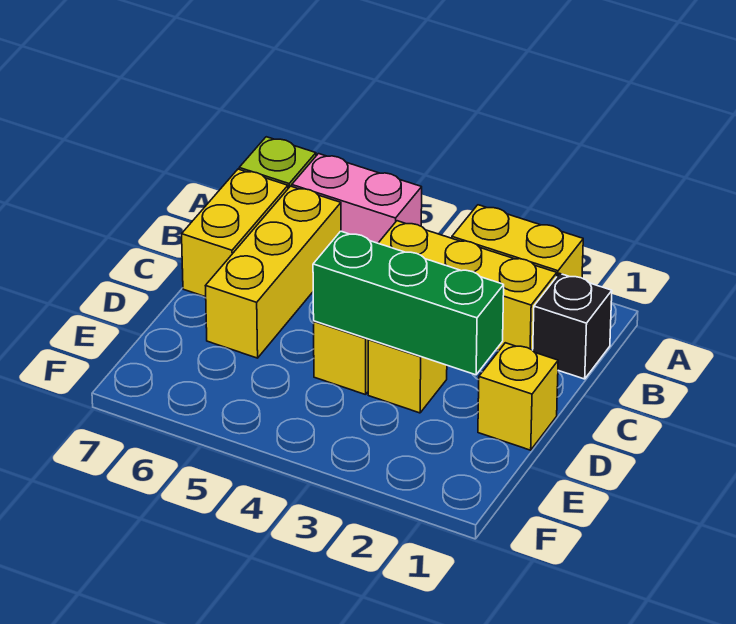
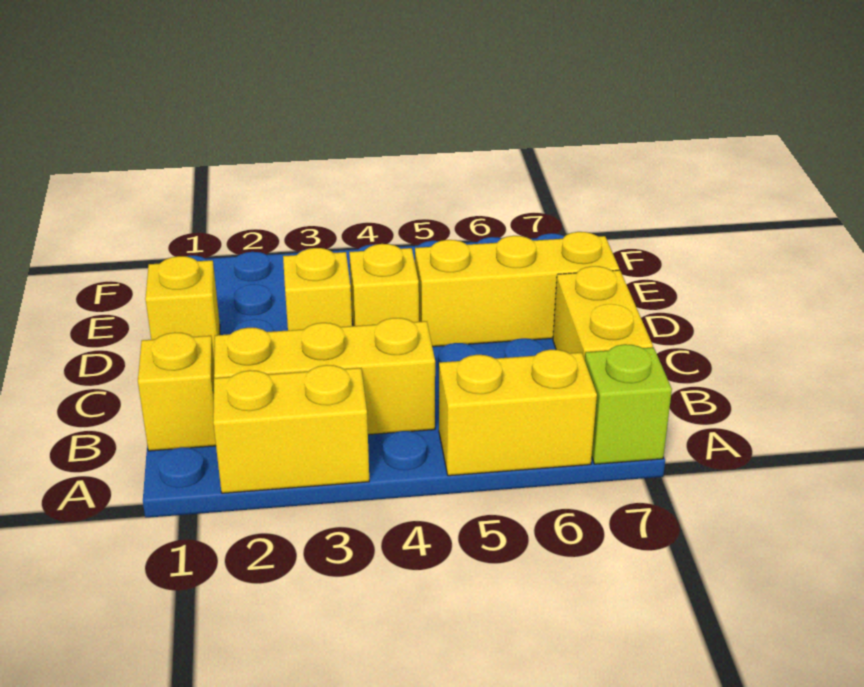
pink brick A5:A6 level 1 -> yellow brick A5:A6 level 1
black brick B1 level 1 -> yellow brick B1 level 1
yellow brick B6:D6 level 1 -> yellow brick D5:D7 level 1
green brick D2:D4 level 2 -> none

